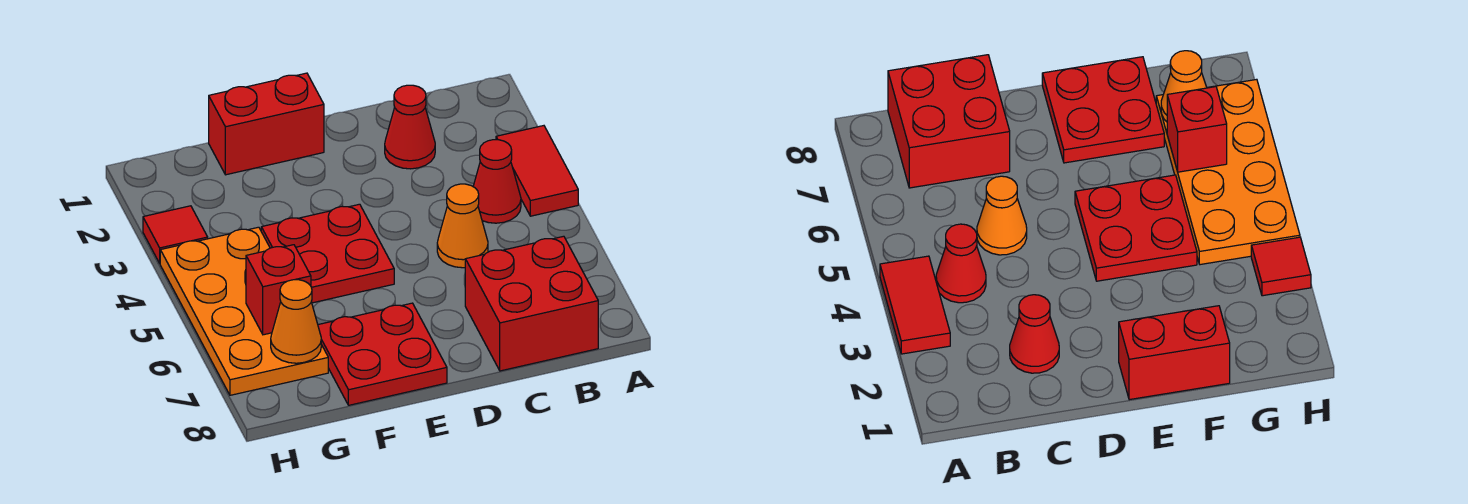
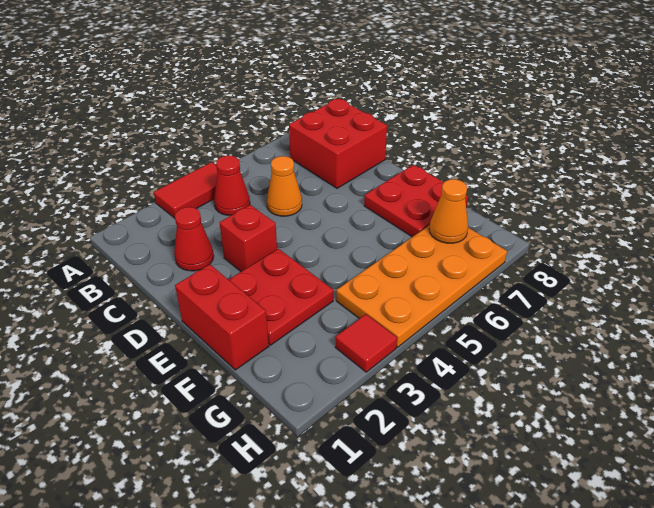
red plate E4:F5 level 1 -> red plate E2:F3 level 1
red brick G6 level 2 -> red brick D3 level 1

